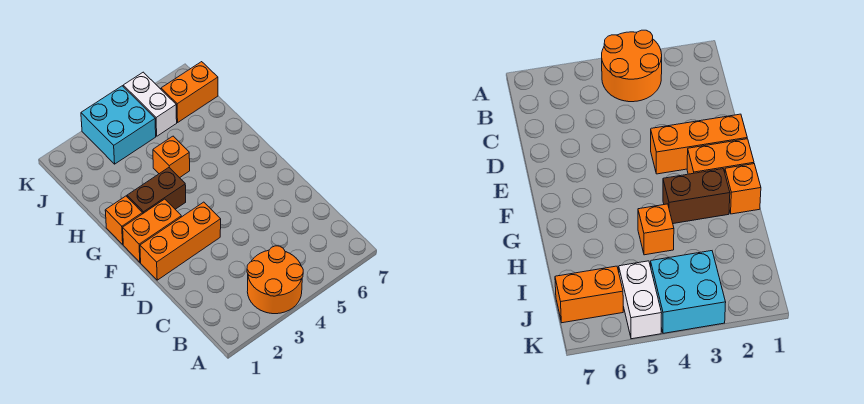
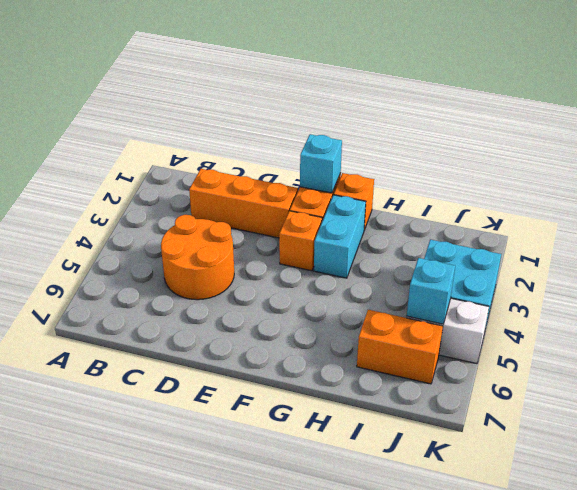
orange round brick A3:B4 level 1 -> orange round brick C4:D5 level 1
orange brick E1:E3 level 1 -> orange brick C2:E2 level 1
none -> cyan brick F1 level 2
brown brick G2:G3 level 1 -> cyan brick G2:G3 level 1
orange brick H4 level 1 -> orange brick F3 level 1
none -> cyan brick J5 level 2
orange brick J6:J7 level 1 -> orange brick I6:J6 level 1

